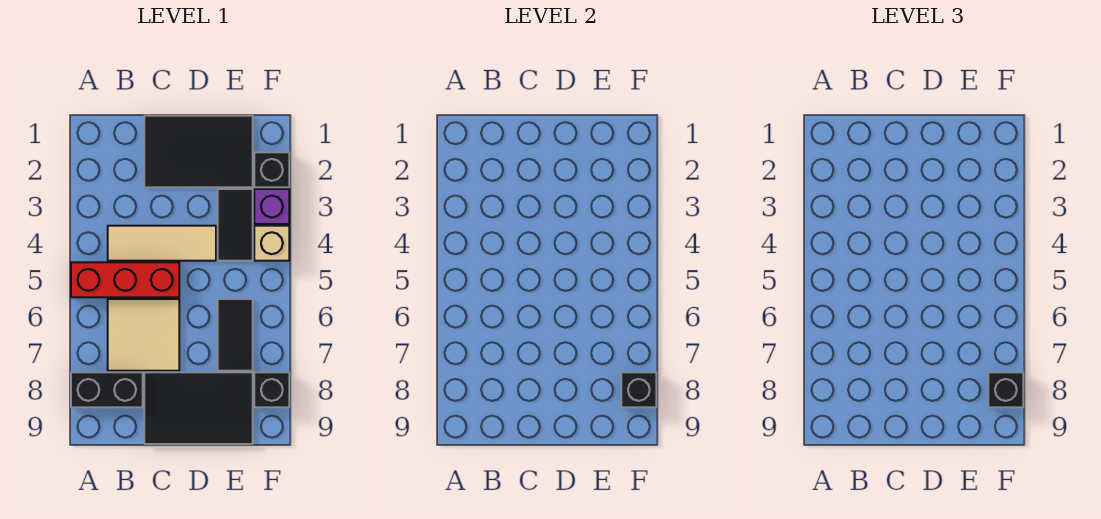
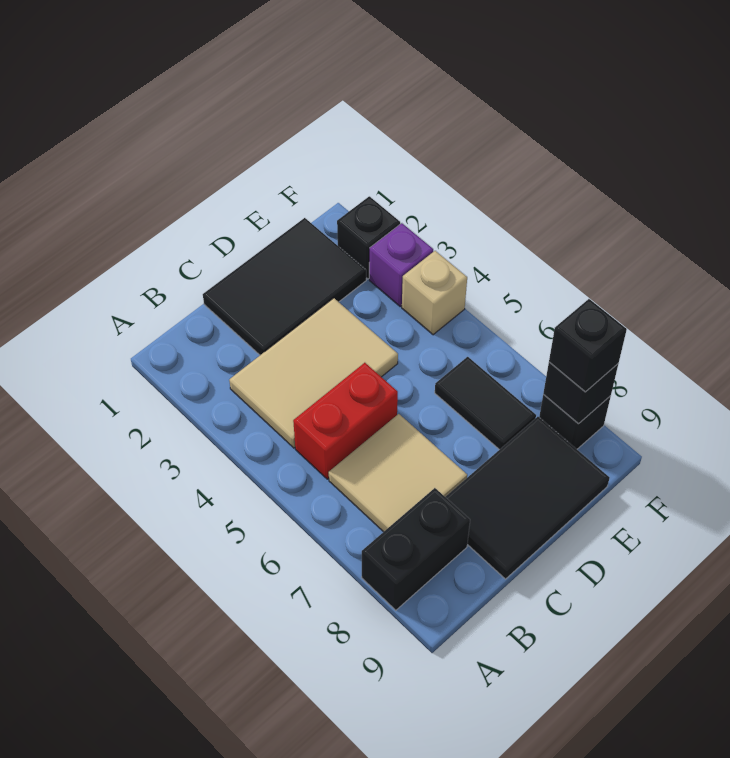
red brick A5:C5 level 1 -> red brick B5:C5 level 1
tan tile B4:D4 level 1 -> tan tile B3:D4 level 1
black tile E3:E4 level 1 -> none

